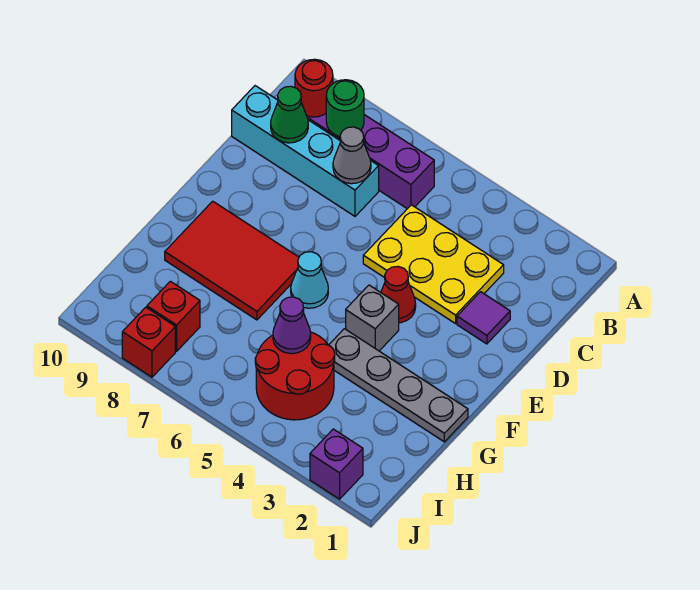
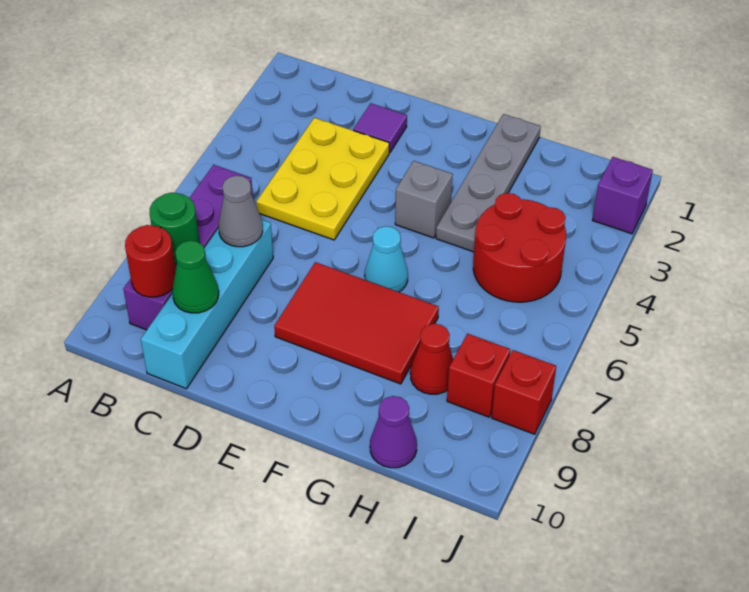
red cone E4 level 1 -> red cone H8 level 1
red tile F7:G9 level 1 -> red tile E7:G8 level 1
purple cone H5 level 2 -> purple cone H10 level 1

